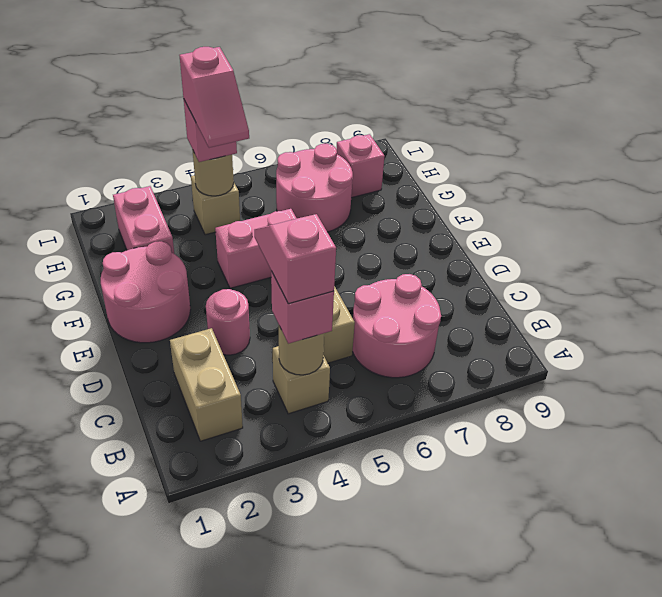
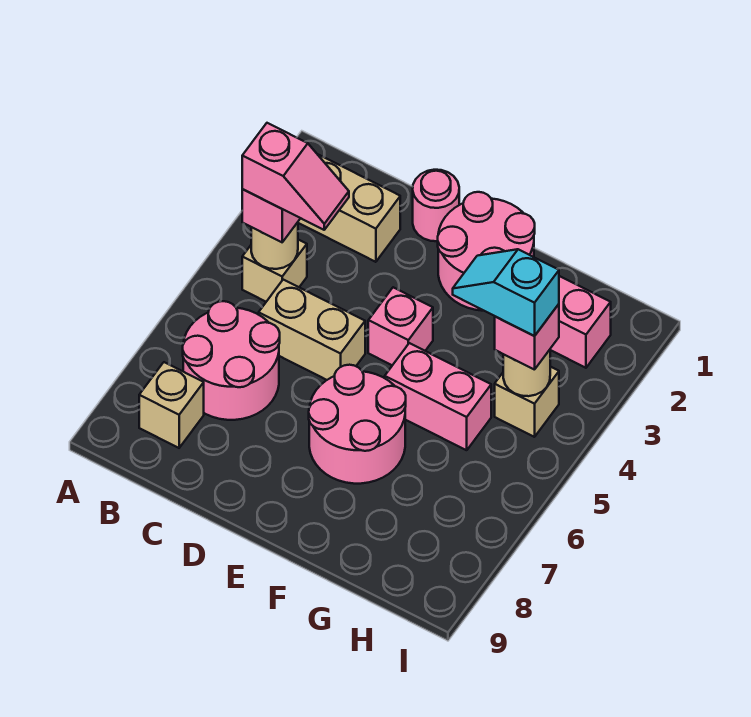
none -> tan brick B8 level 1
pink round brick D3 level 1 -> pink round brick D1 level 1
pink brick F4:F5 level 1 -> pink brick F5:G5 level 1
pink slope G4:H4 level 4 top H -> cyan slope G4:H4 level 4 top H
pink round brick G6:H7 level 1 -> pink round brick E6:F7 level 1
pink brick H8 level 1 -> pink brick E4 level 1

